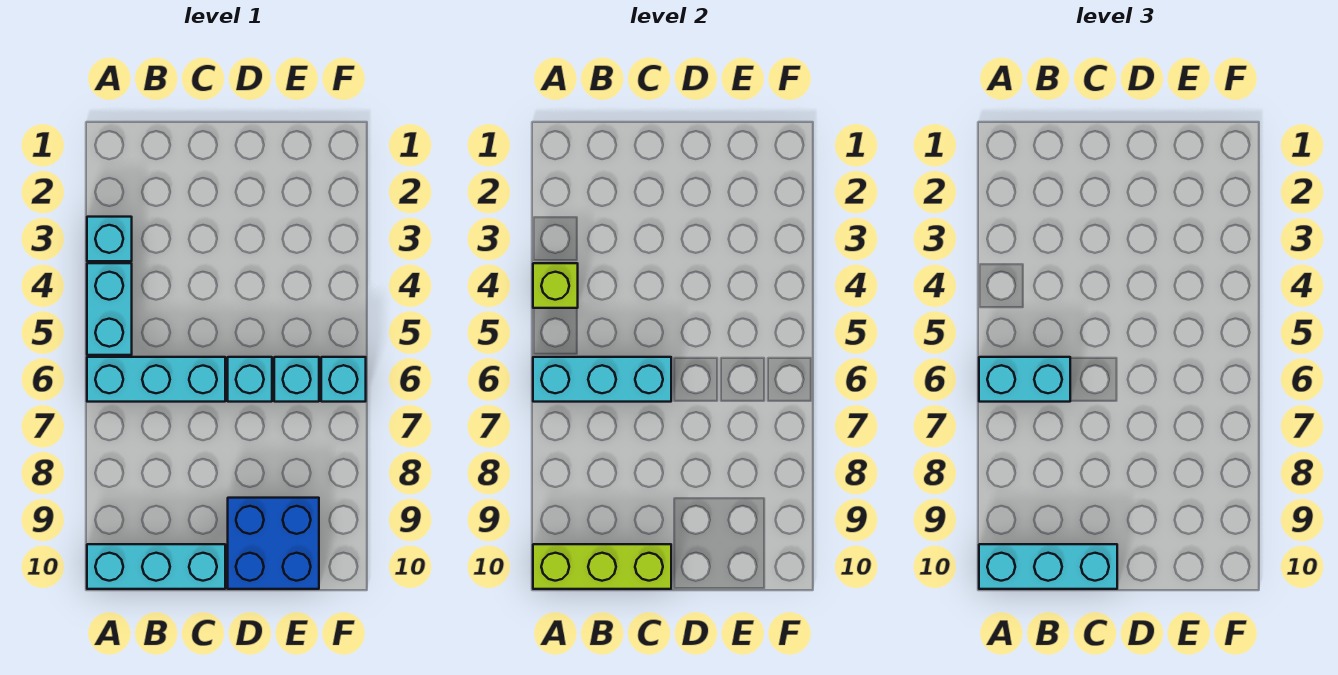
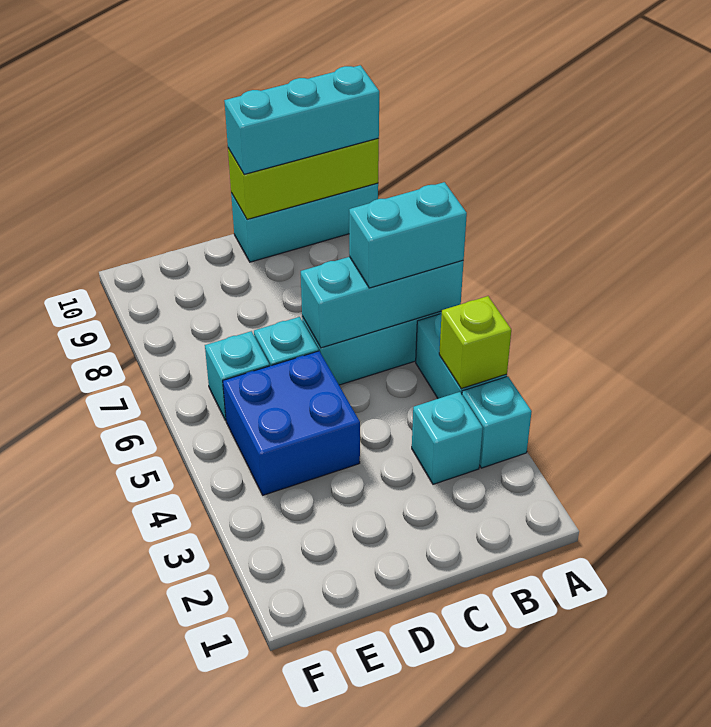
blue brick D9:E10 level 1 -> blue brick D4:E5 level 1
cyan brick F6 level 1 -> cyan brick B3 level 1

